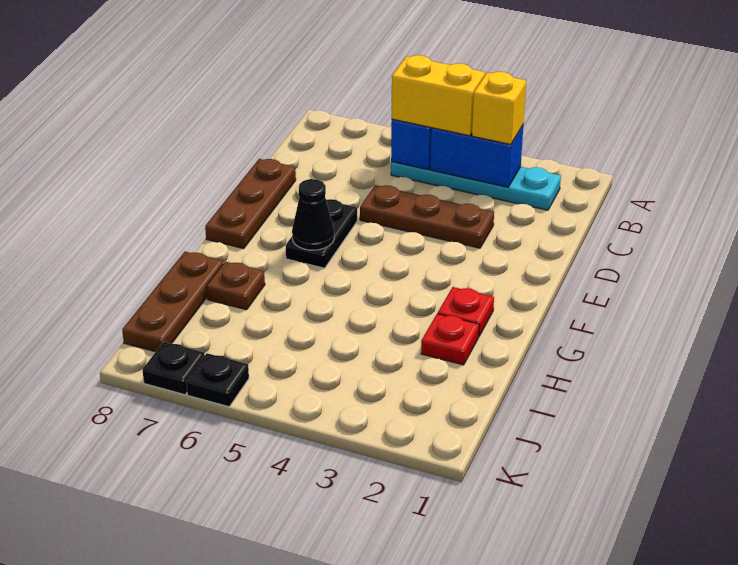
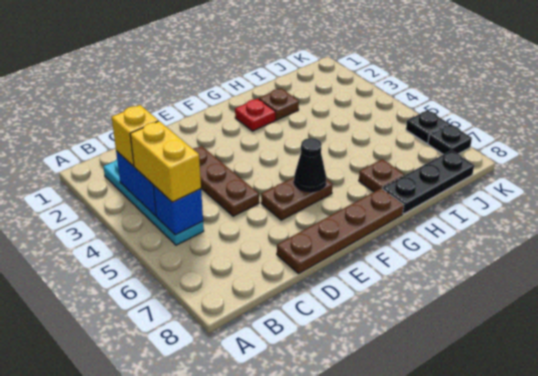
brown plate D8:F8 level 1 -> brown plate D8:G8 level 1
black plate E6:F6 level 1 -> brown plate E6:F6 level 1
red plate H2 level 1 -> brown plate H2 level 1
brown plate H8:J8 level 1 -> black plate H8:J8 level 1

